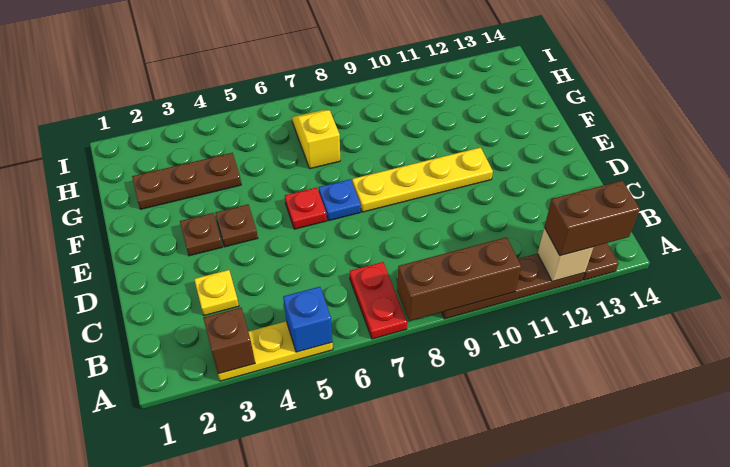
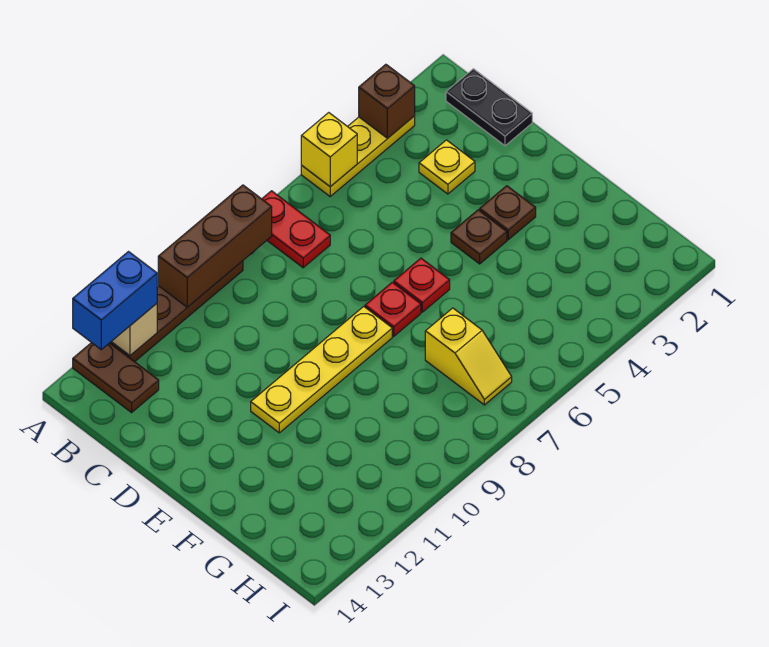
blue brick A5 level 2 -> yellow brick A5 level 2
brown brick A12:A13 level 3 -> blue brick A12:A13 level 3
none -> black plate B1:C1 level 1
blue plate E7 level 1 -> red plate E7 level 1
brown plate G2:G4 level 1 -> none

